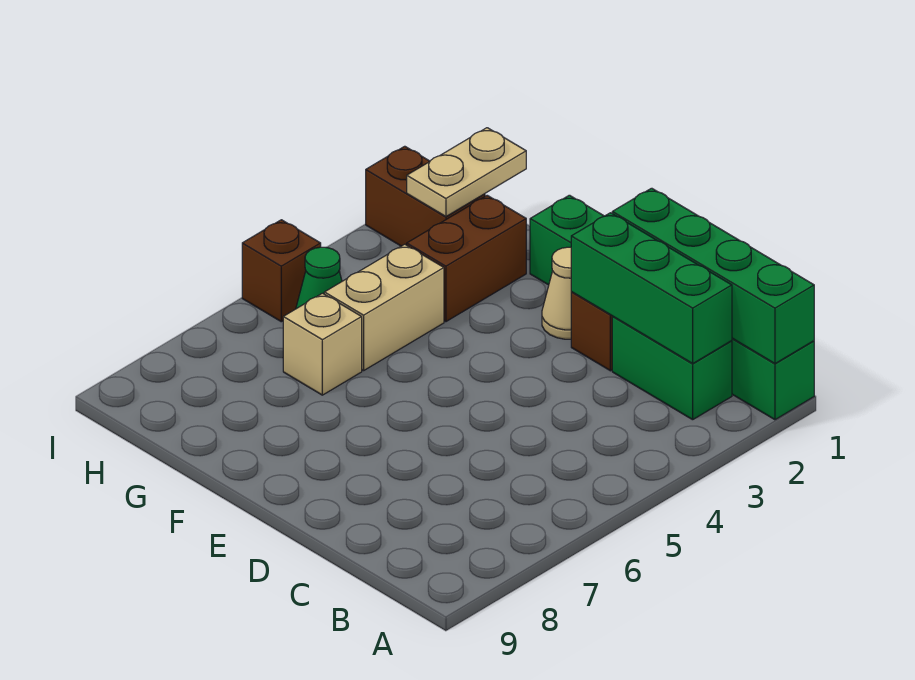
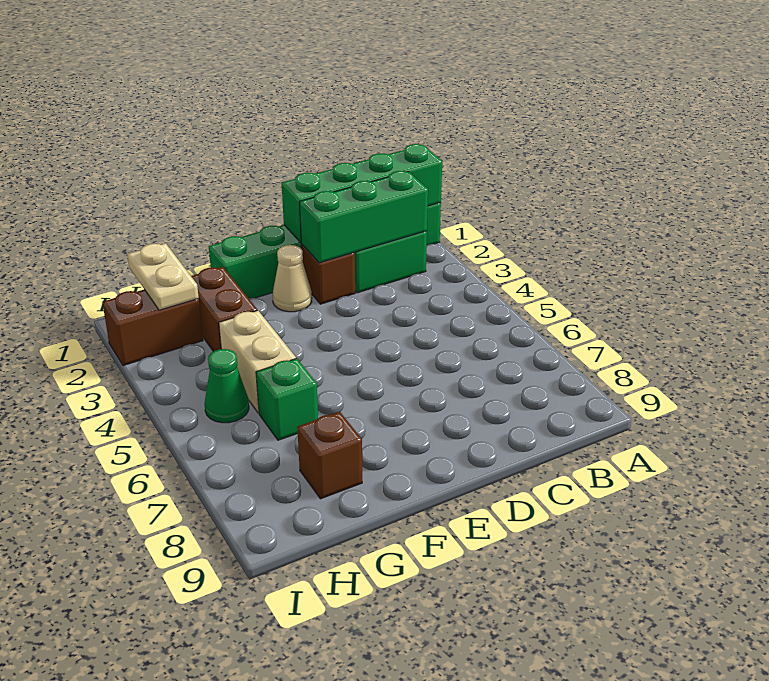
tan brick G6 level 1 -> green brick G6 level 1
brown brick I5 level 1 -> brown brick G8 level 1

